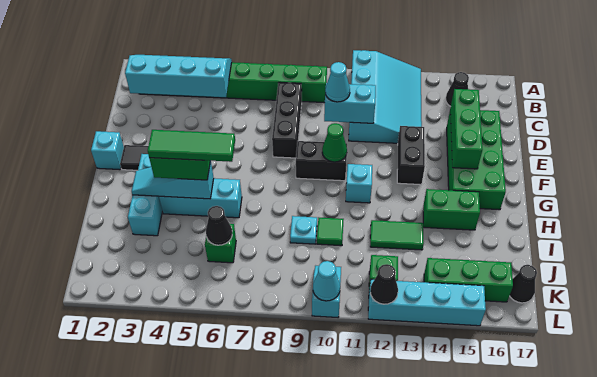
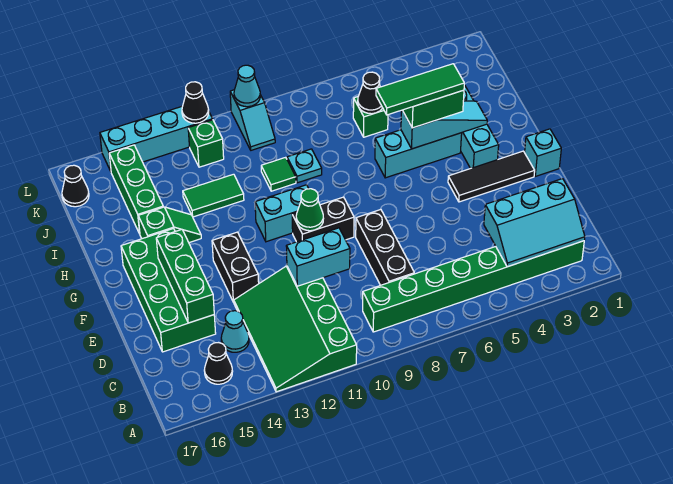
cyan slope A11:D13 level 1 top 11 -> green slope A11:D13 level 1 top 11
cyan slope B2:C5 level 2 top C -> cyan slope B2:C4 level 2 top C
cyan cone D10 level 3 -> cyan cone C14 level 1
cyan brick G11 level 1 -> cyan brick G10:G11 level 1
green brick H14:H15 level 1 -> green slope H14:H15 level 1 top 15
green brick K14:K16 level 1 -> green brick I15:K15 level 1

